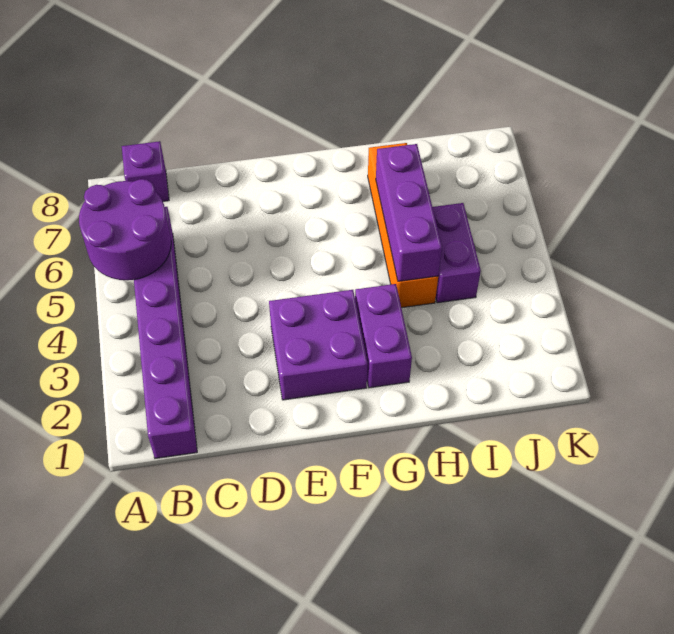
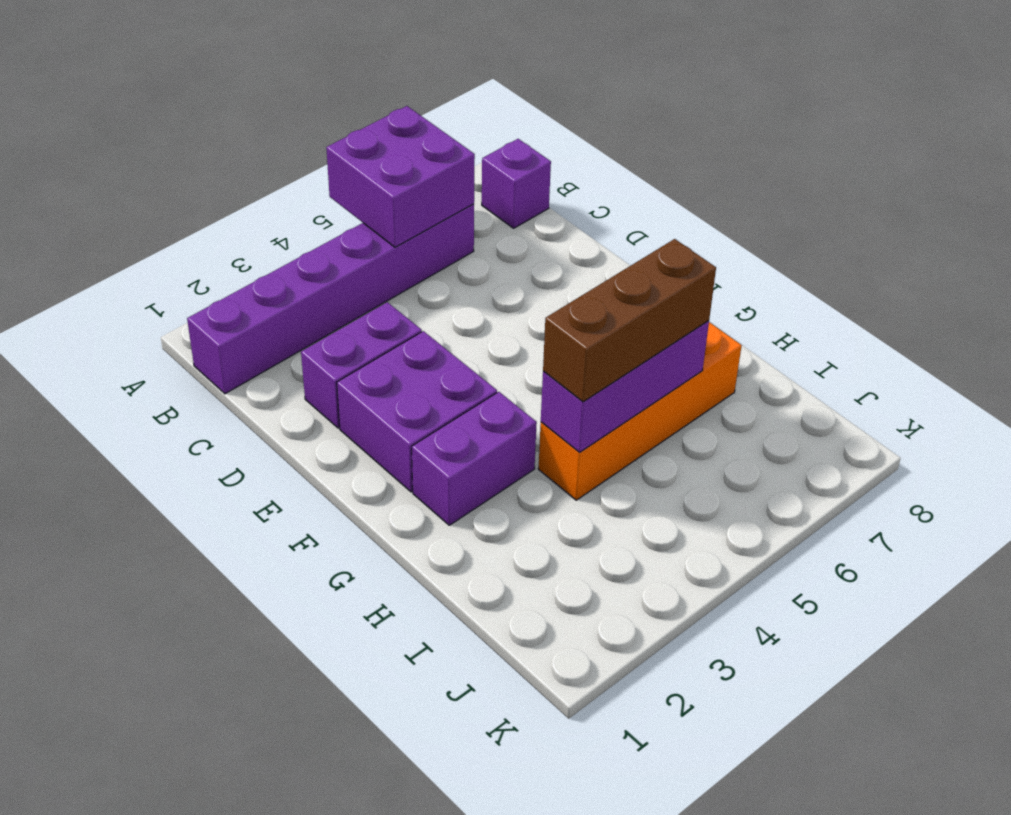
purple round brick A5:B6 level 2 -> purple brick A5:B6 level 2
none -> brown brick H4:H6 level 3
purple brick I4:I5 level 1 -> purple brick D2:D3 level 1

